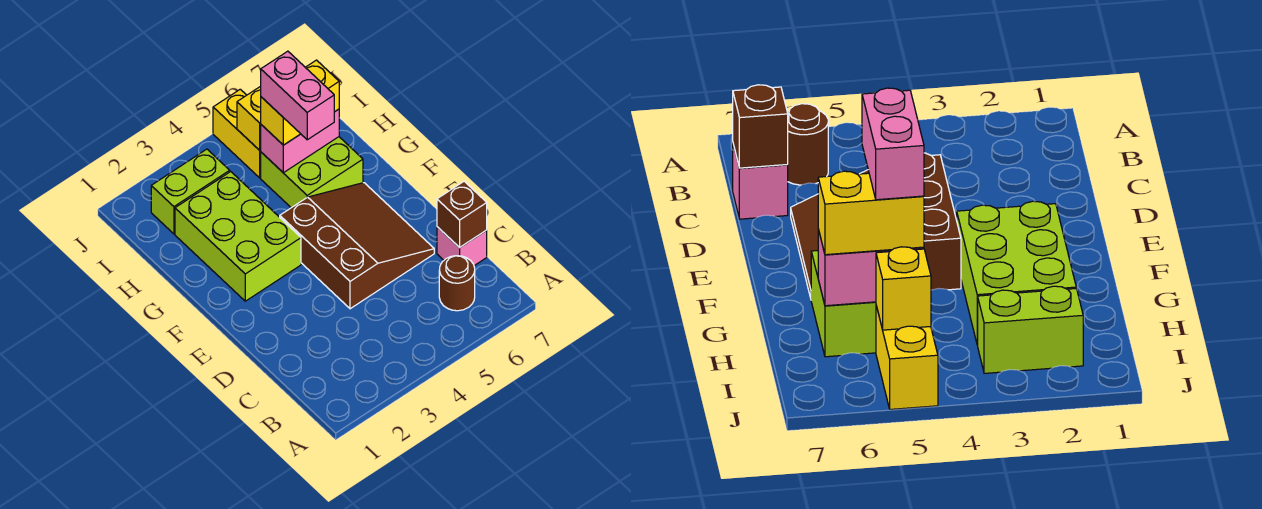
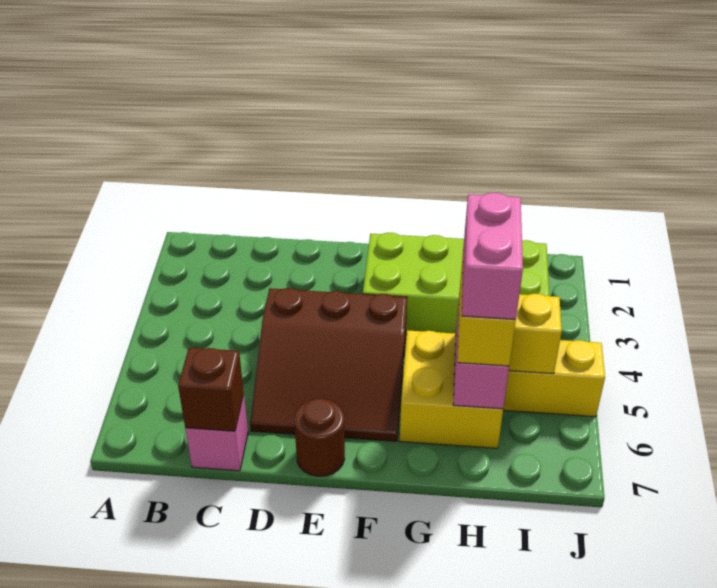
brown round brick B6 level 1 -> brown round brick E7 level 1
lime brick G5:H6 level 1 -> yellow brick G5:H6 level 1
pink brick G5:H5 level 4 -> pink brick H5:H6 level 4

